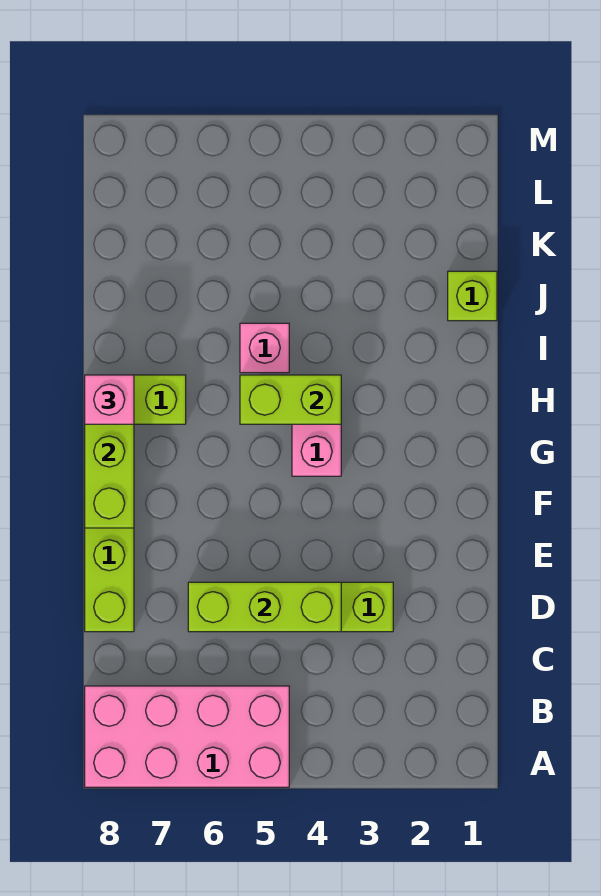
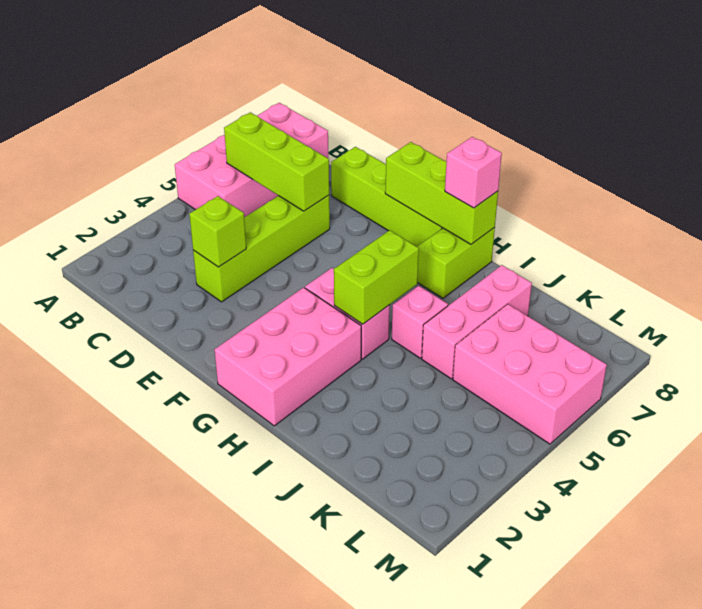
lime brick D4:D6 level 2 -> lime brick B6:D6 level 2
none -> pink brick G1:H3 level 1
lime brick J1 level 1 -> lime brick D3 level 2
none -> pink brick J5:J7 level 1
none -> pink brick K5:M6 level 1

